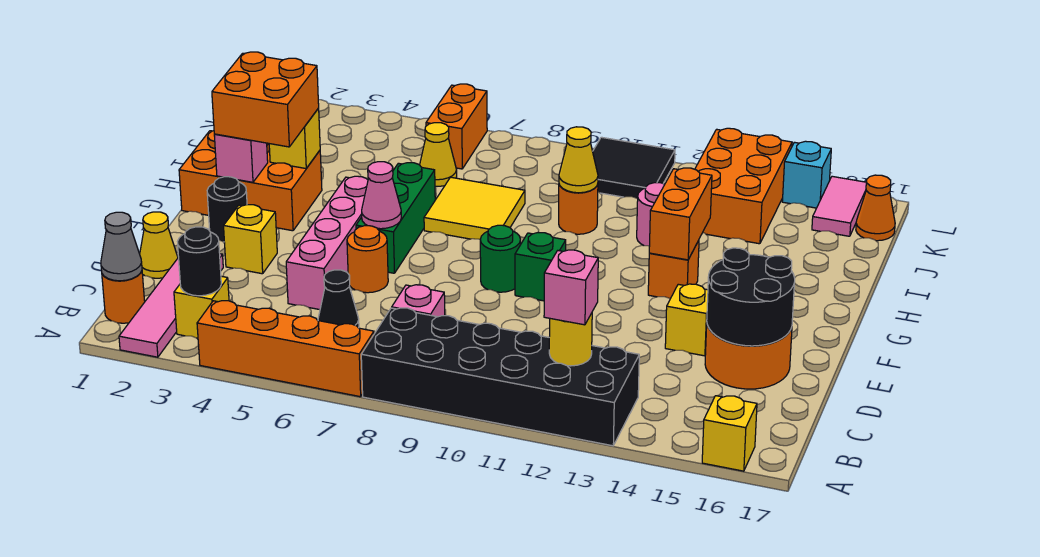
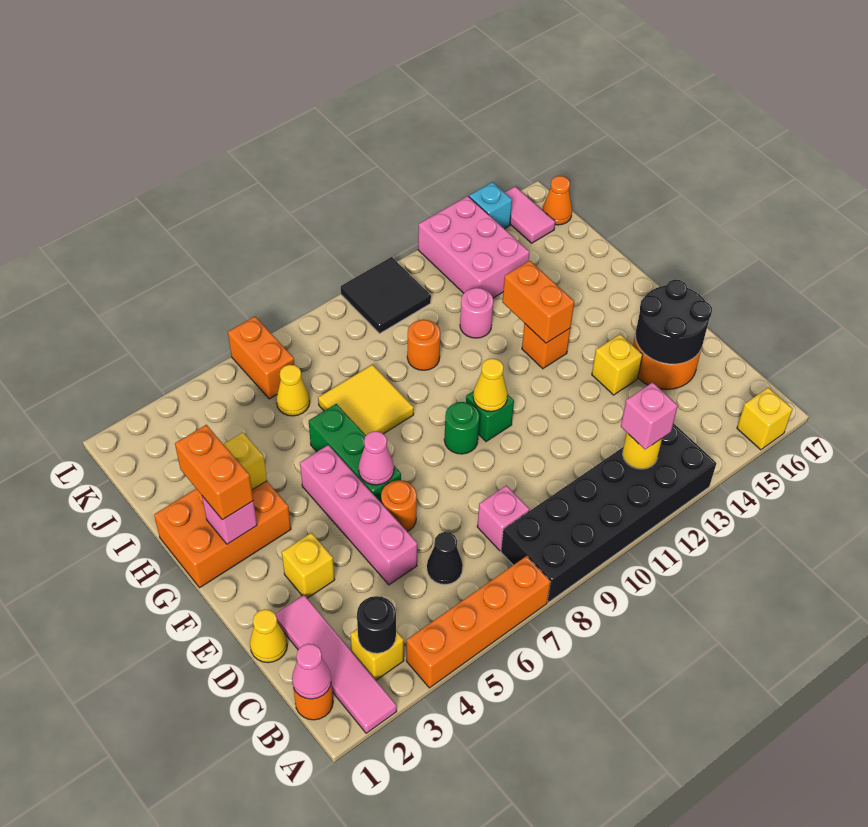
grey cone B1 level 2 -> pink cone B1 level 2
black round brick F2 level 1 -> none
orange brick G2:H3 level 3 -> orange brick G2:H2 level 3
yellow cone I10 level 2 -> yellow cone F10 level 2
orange brick J13:L14 level 1 -> pink brick J13:L14 level 1

